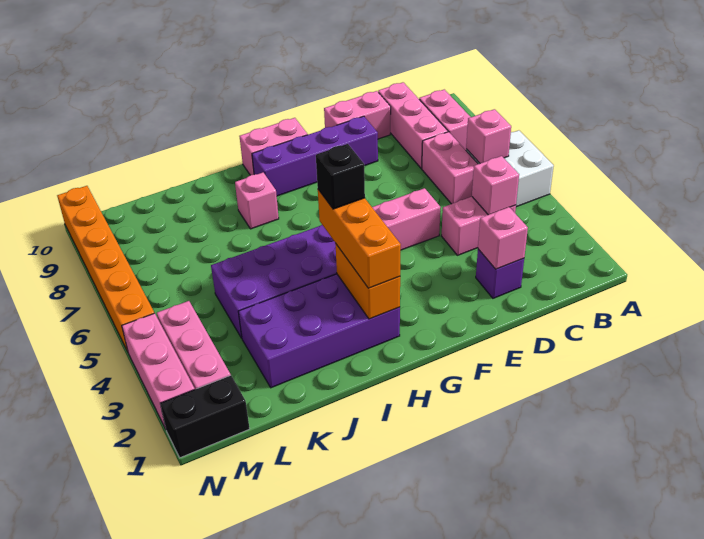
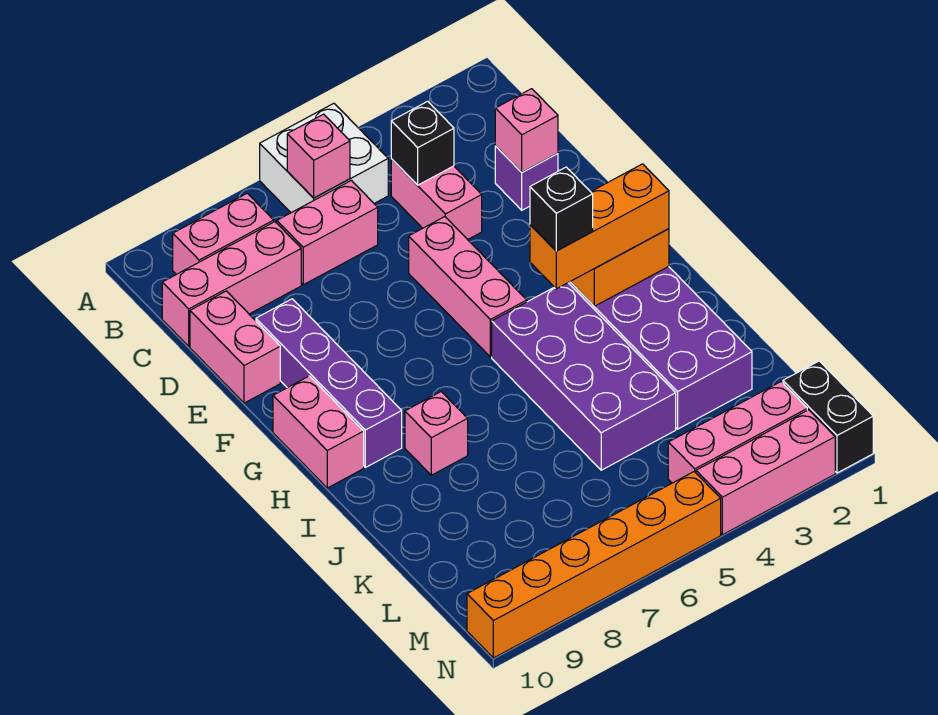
pink brick C4 level 2 -> black brick C4 level 2

